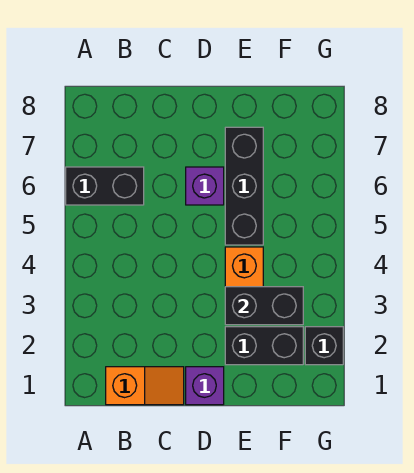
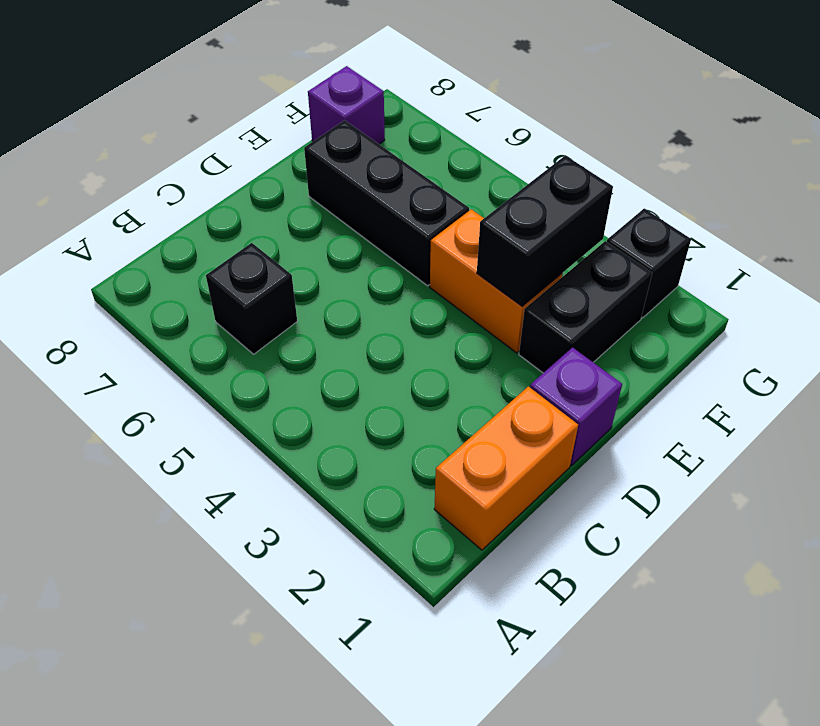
black brick A6:B6 level 1 -> black brick B6 level 1
orange slope B1:C1 level 1 top B -> orange brick B1:C1 level 1
purple brick D6 level 1 -> purple brick F8 level 1

